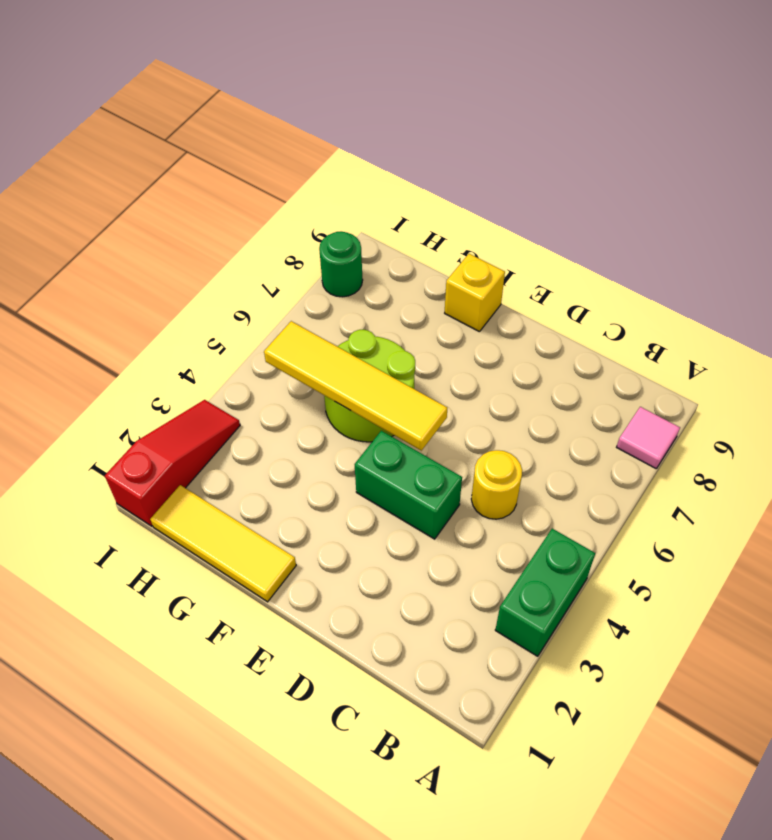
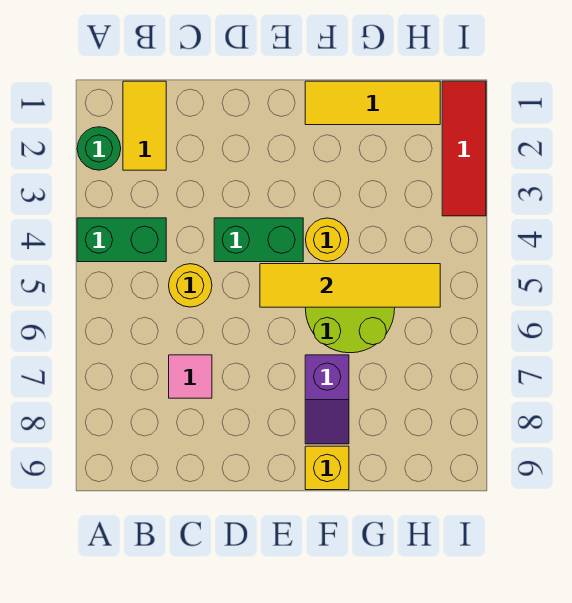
green brick A3:A4 level 1 -> green brick A4:B4 level 1
pink tile A8 level 1 -> pink tile C7 level 1
none -> yellow tile B1:B2 level 1
none -> yellow round brick F4 level 1
none -> purple slope F7:F8 level 1 top 7
red slope I1:I3 level 1 top 1 -> red tile I1:I3 level 1
green round brick I8 level 1 -> green round brick A2 level 1

